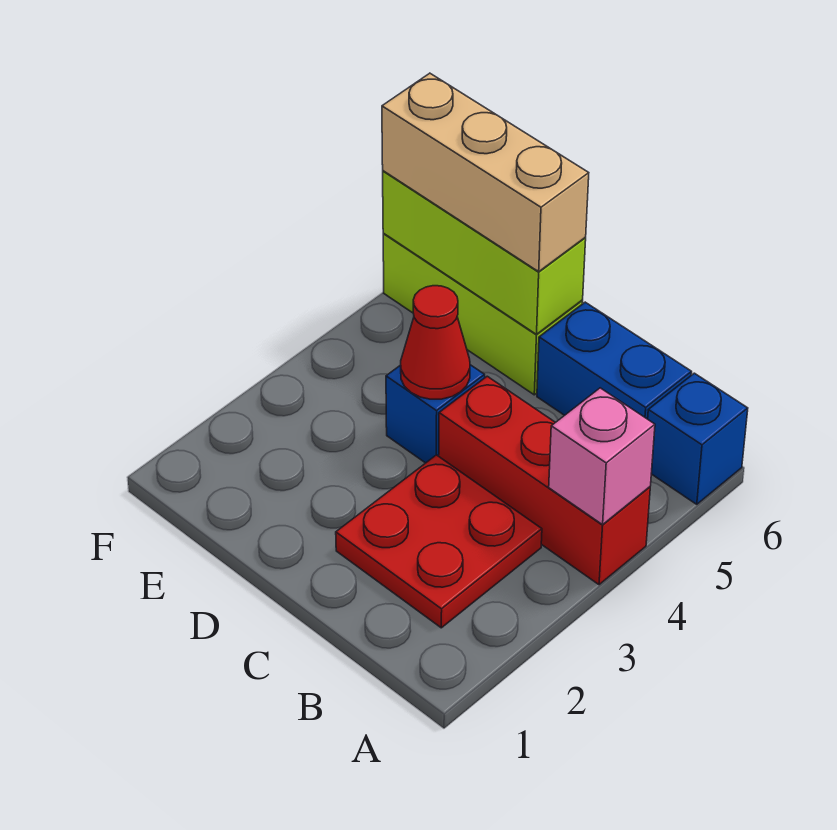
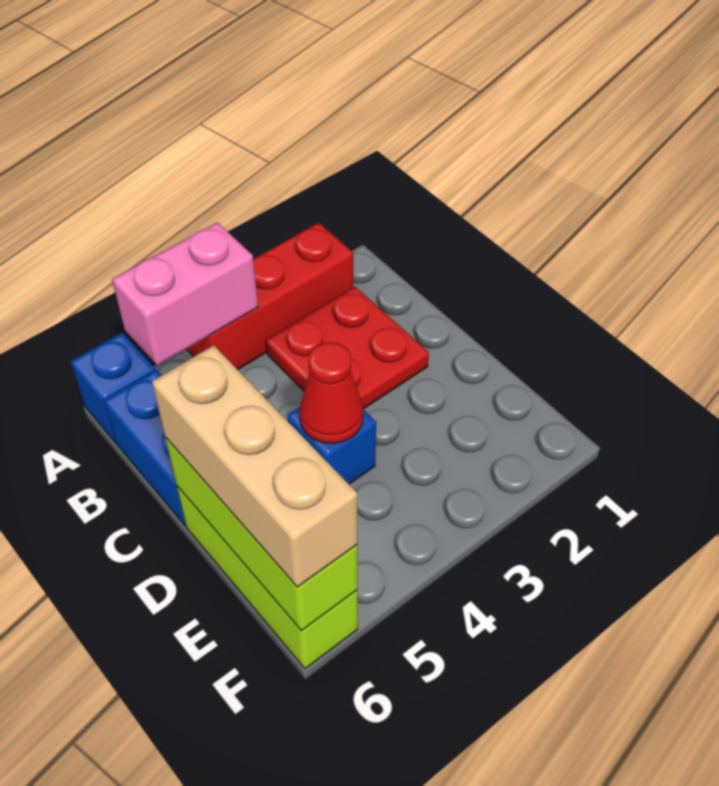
red brick A4:C4 level 1 -> red brick A2:A4 level 1
pink brick A4 level 2 -> pink brick A4:A5 level 2

